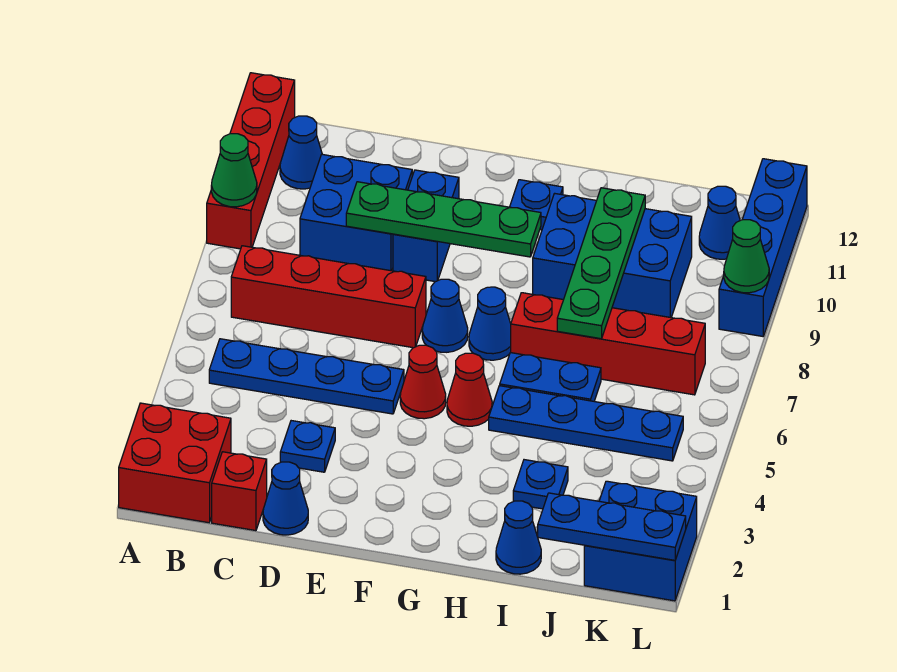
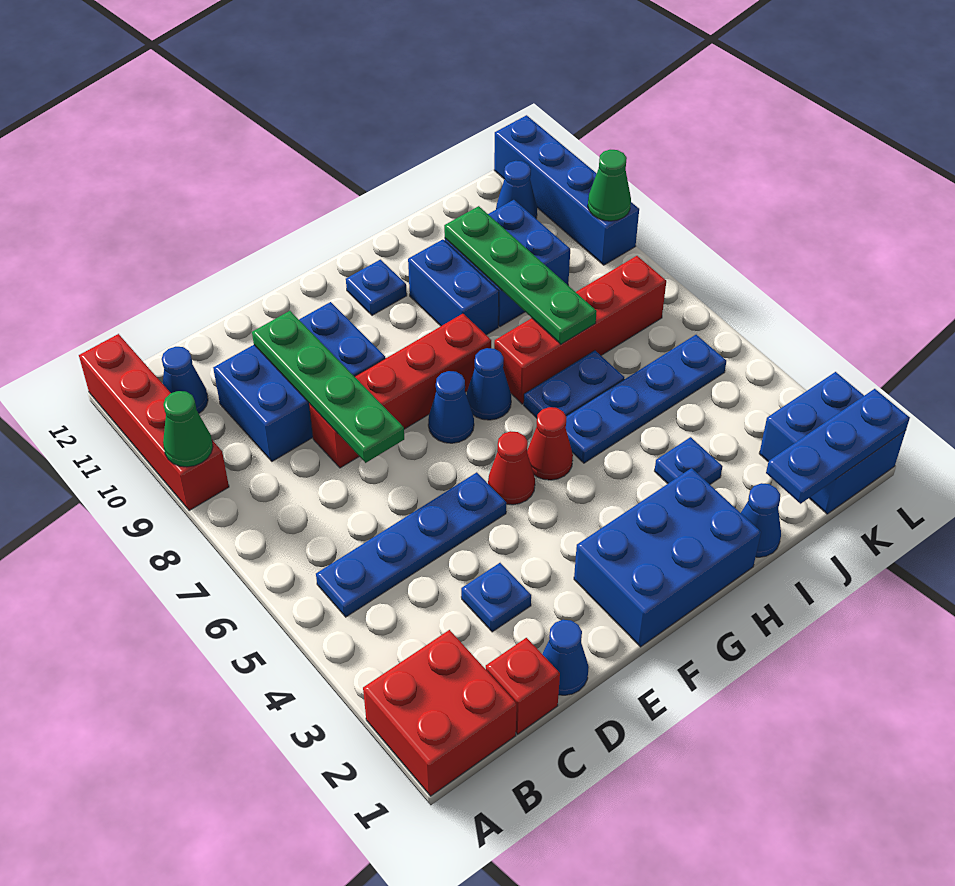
red brick B7:E7 level 1 -> red brick D8:G8 level 1
green plate D9:G9 level 2 -> green plate D7:D10 level 2
none -> blue brick F1:H2 level 1

